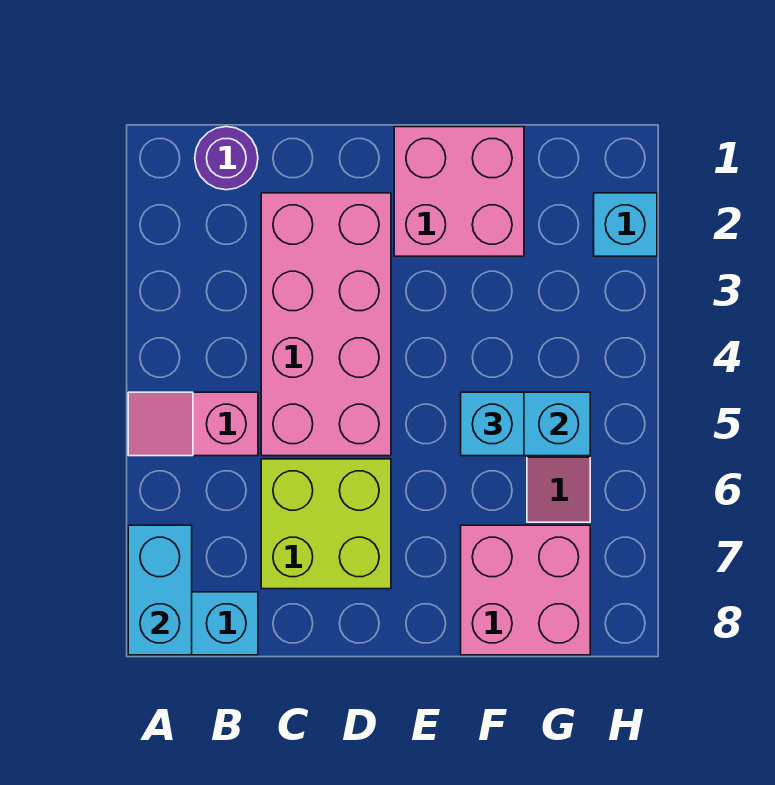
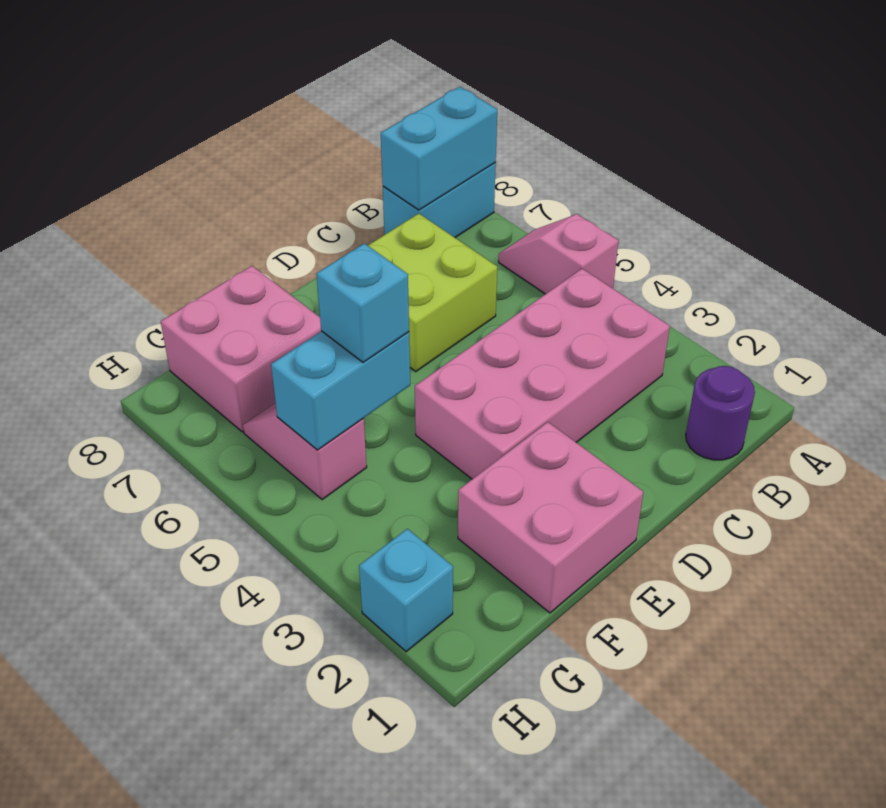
pink slope A5:B5 level 1 top B -> pink slope A5:A6 level 1 top 5
cyan brick A7:A8 level 2 -> cyan brick A8:B8 level 2
pink brick C2:D5 level 1 -> pink brick B3:E4 level 1

